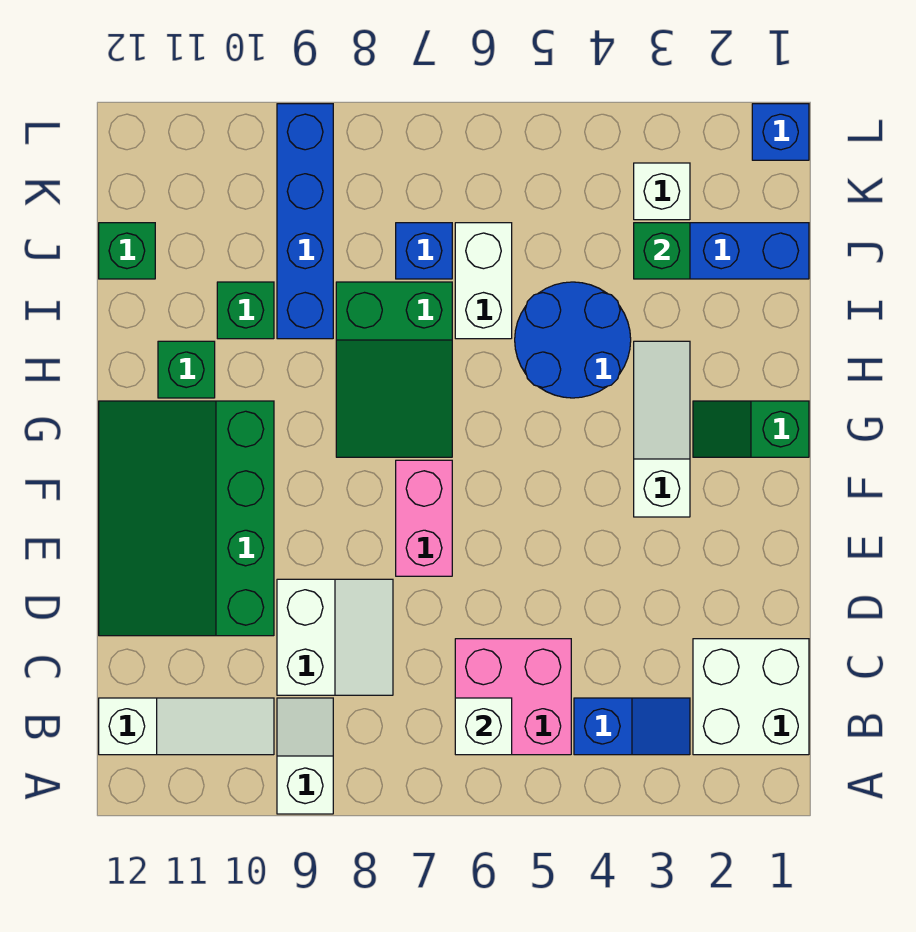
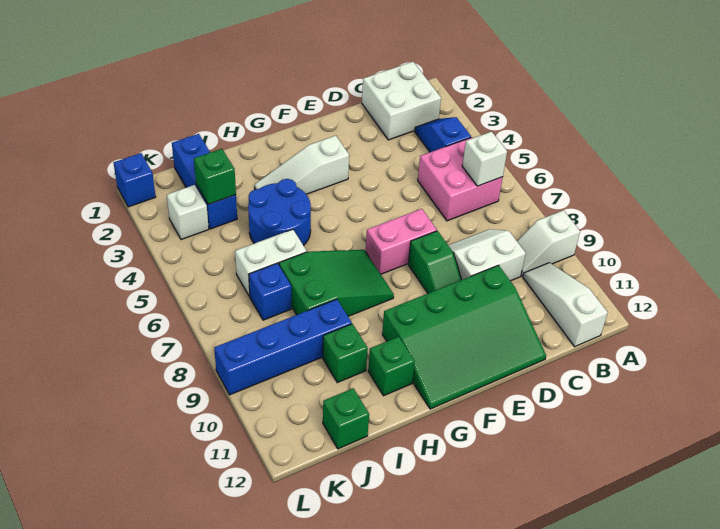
green slope G1:G2 level 1 top 1 -> green slope E8:E9 level 1 top 8

